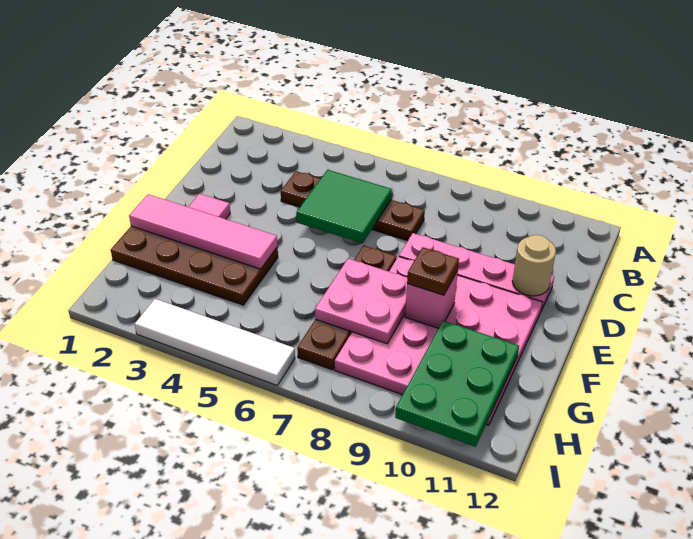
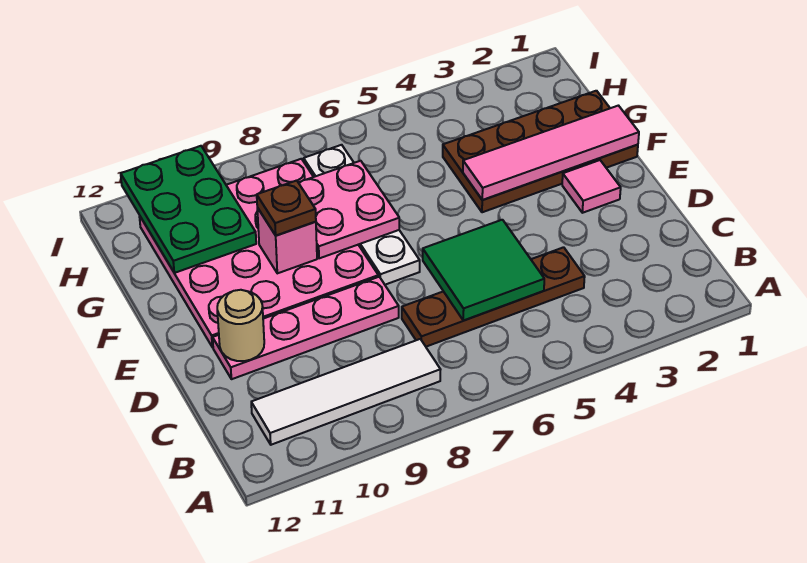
brown plate E7:H7 level 1 -> white plate E7:H7 level 1
white tile I3:I6 level 1 -> white tile B8:B11 level 1

